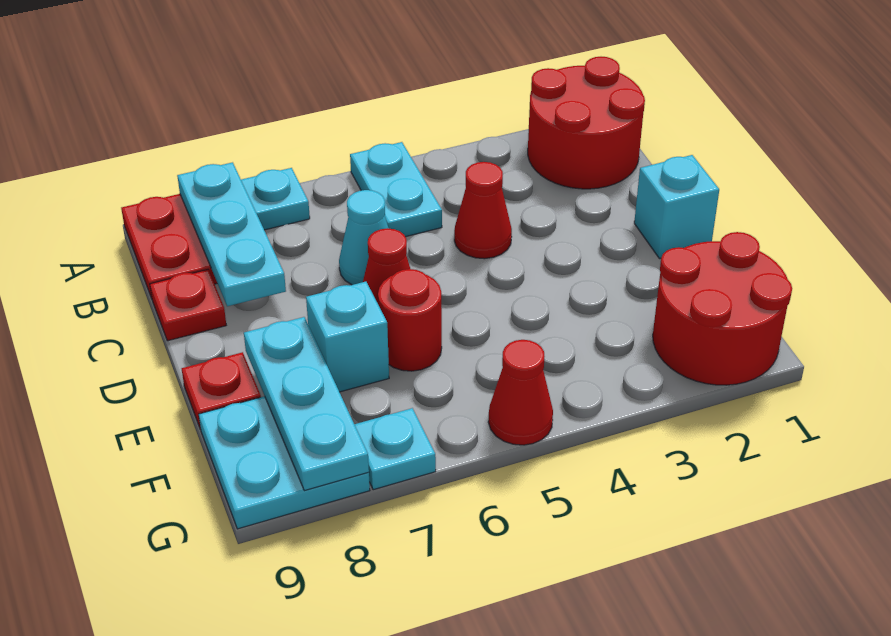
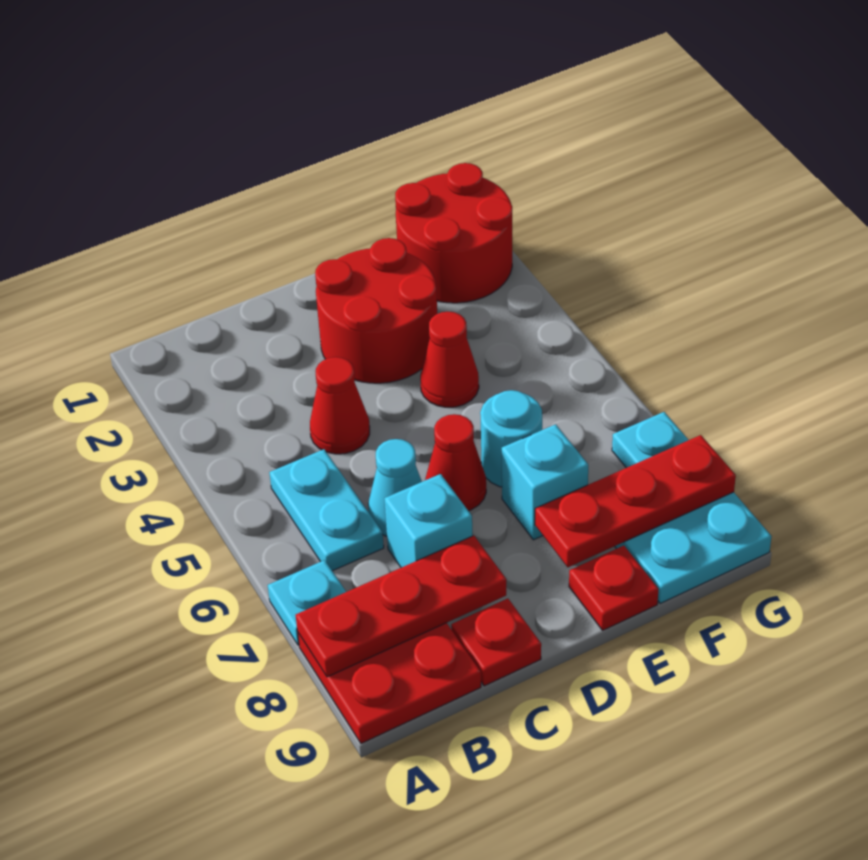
red round brick A1:B2 level 1 -> red round brick D2:E3 level 1
cyan plate A5:B5 level 1 -> cyan plate B5:B6 level 1
cyan plate A8:C8 level 2 -> red plate A8:C8 level 2
cyan brick D1 level 1 -> cyan brick C7 level 1
red round brick E6 level 1 -> cyan round brick E6 level 1
cyan plate E8:G8 level 2 -> red plate E8:G8 level 2
red cone G5 level 1 -> red cone E4 level 1

